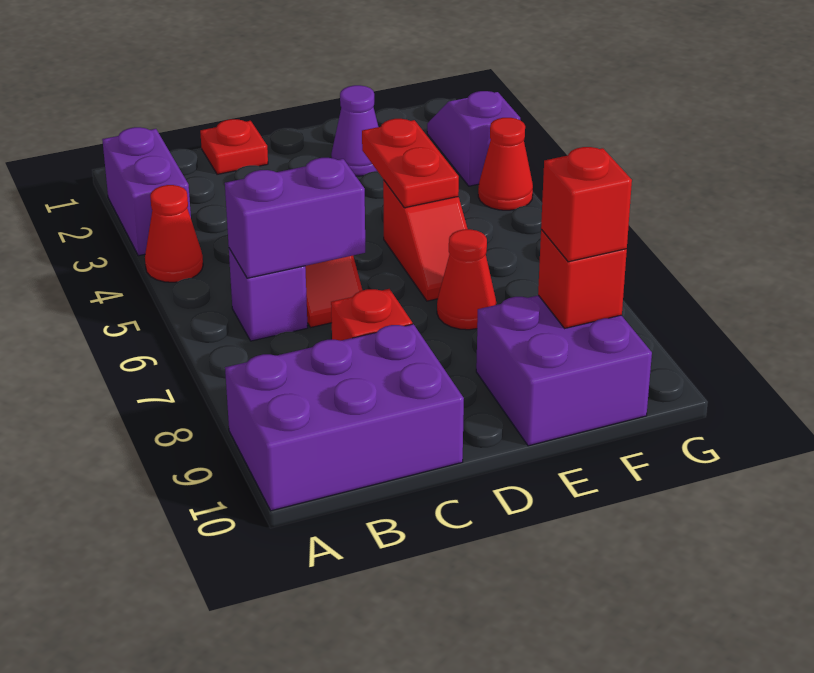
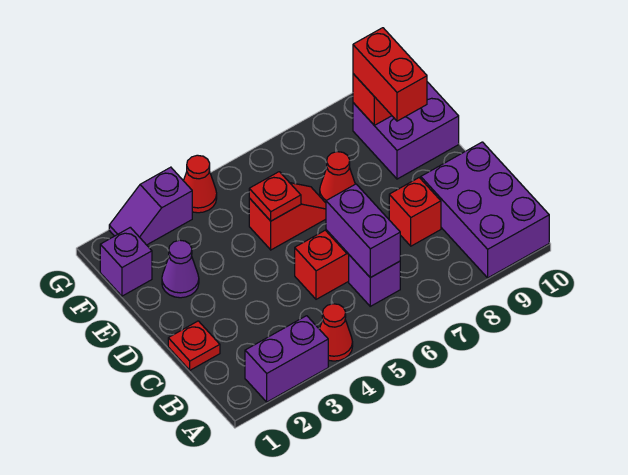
red plate E4:E5 level 2 -> red plate E5 level 2
none -> purple brick F1 level 1
red brick F9 level 3 -> red brick E9:F9 level 3

